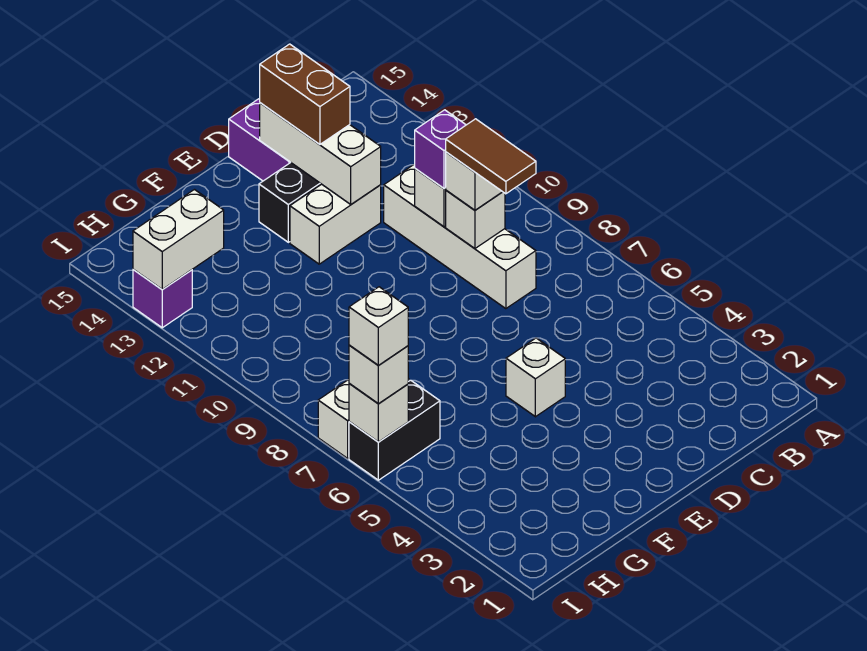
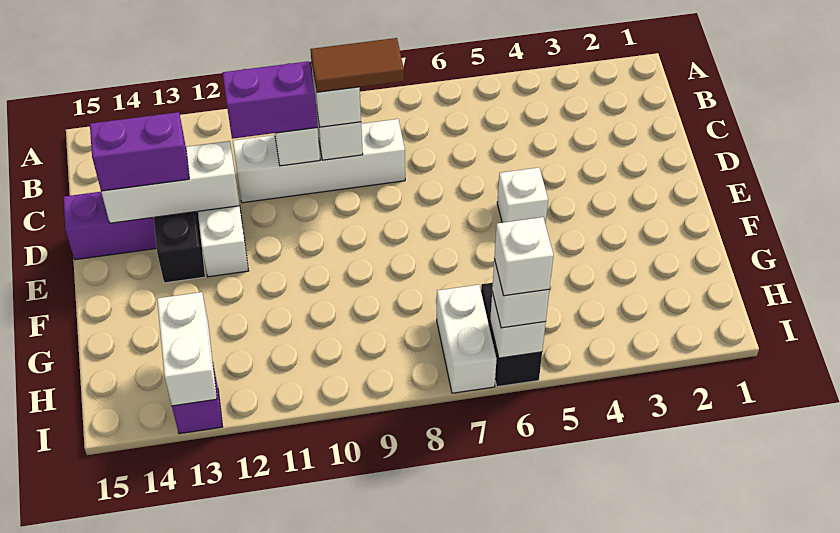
purple brick C10 level 3 -> purple brick C10:C11 level 3
brown brick D13:D14 level 3 -> purple brick D13:D14 level 3

